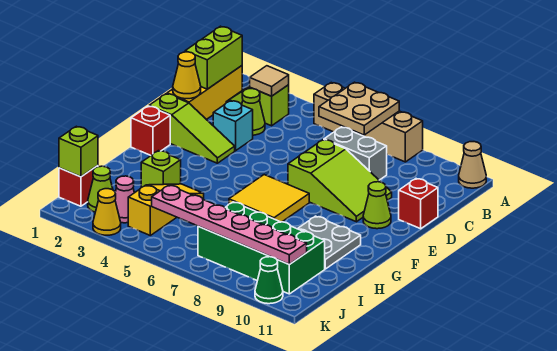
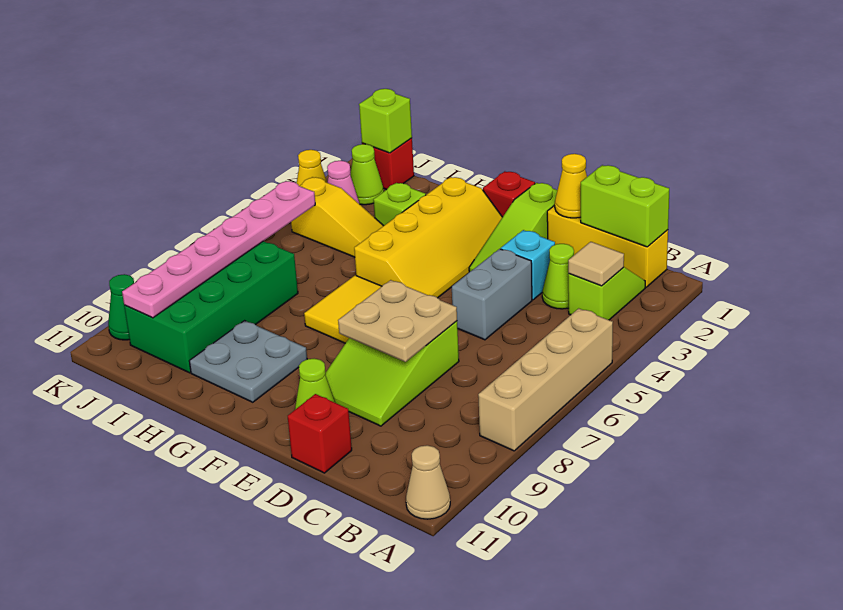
tan plate A6:B7 level 2 -> tan plate D7:E8 level 2
grey brick C7:C8 level 1 -> grey brick D4:D5 level 1
none -> yellow slope F2:G5 level 1 top G

